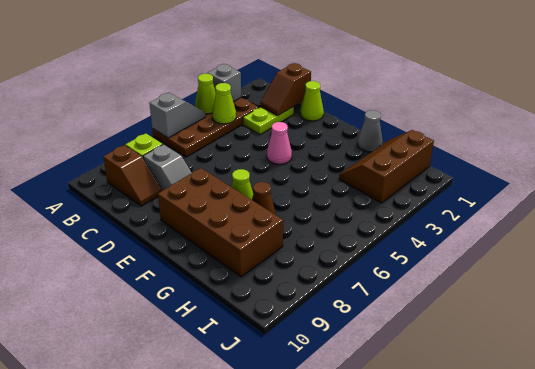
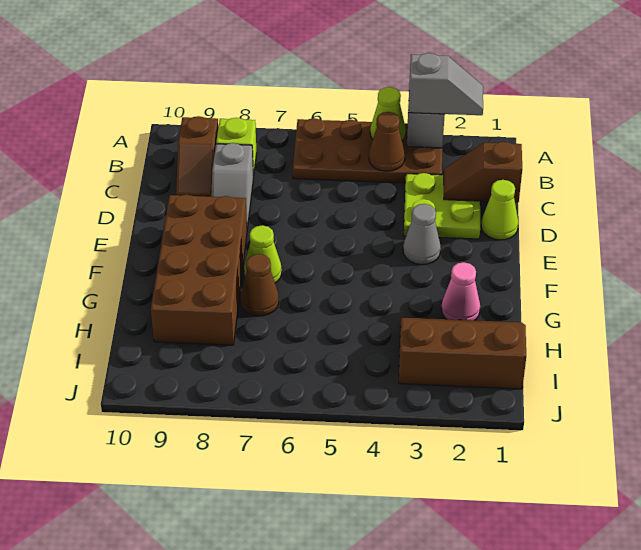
grey slope A5:A6 level 2 top 6 -> grey slope A2:A3 level 3 top 3
lime cone B4 level 2 -> brown cone B4 level 2
lime plate C2:C3 level 1 -> lime plate C2:D3 level 1
pink cone E4 level 1 -> pink cone G2 level 1
grey cone G1 level 1 -> grey cone E3 level 1

